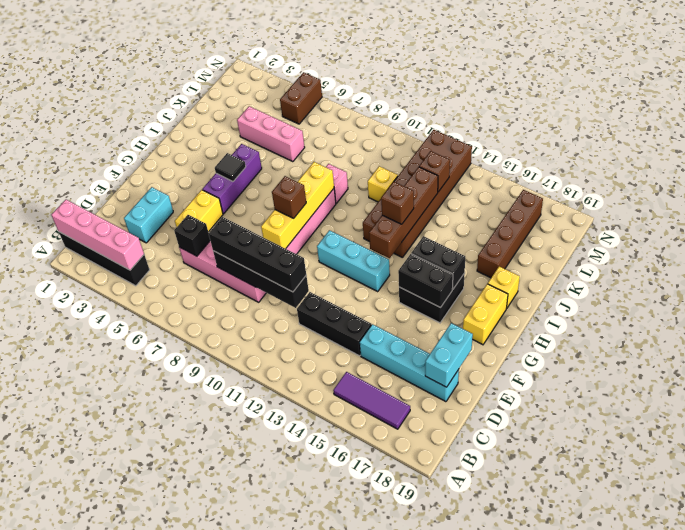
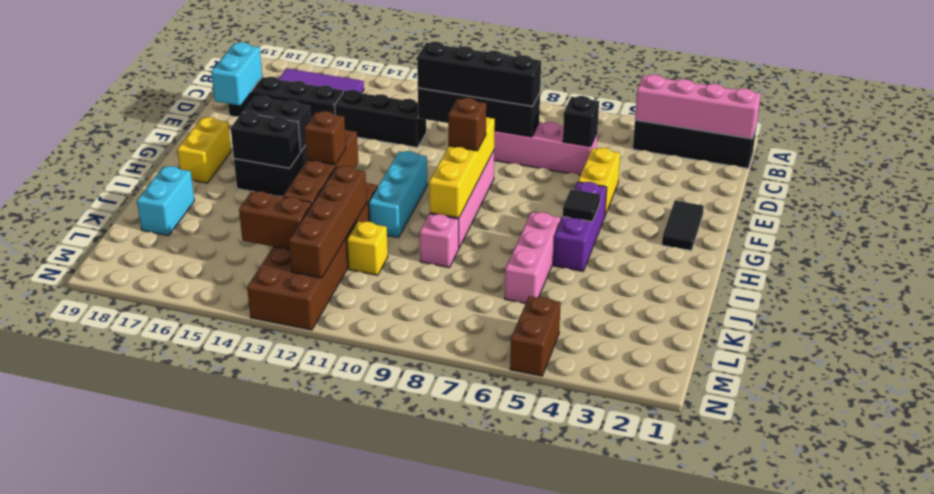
cyan brick D3:E3 level 1 -> cyan brick J18:K18 level 1
cyan brick D15:D18 level 1 -> black brick D15:D18 level 1
none -> black tile F2:G2 level 1
cyan brick G11:G13 level 1 -> cyan brick G11:I11 level 1
yellow brick I18 level 1 -> none
brown brick J17:M17 level 1 -> brown brick J12:M12 level 2
pink brick K4:K6 level 1 -> pink brick I6:K6 level 1
brown brick L13 level 2 -> brown brick L13:L14 level 2

